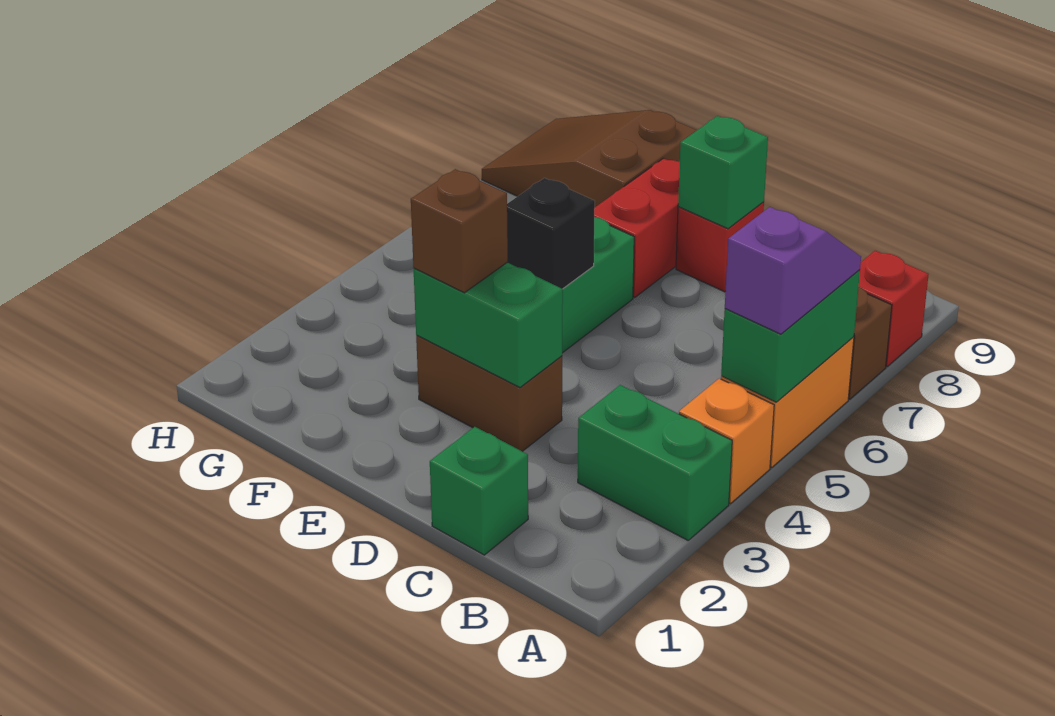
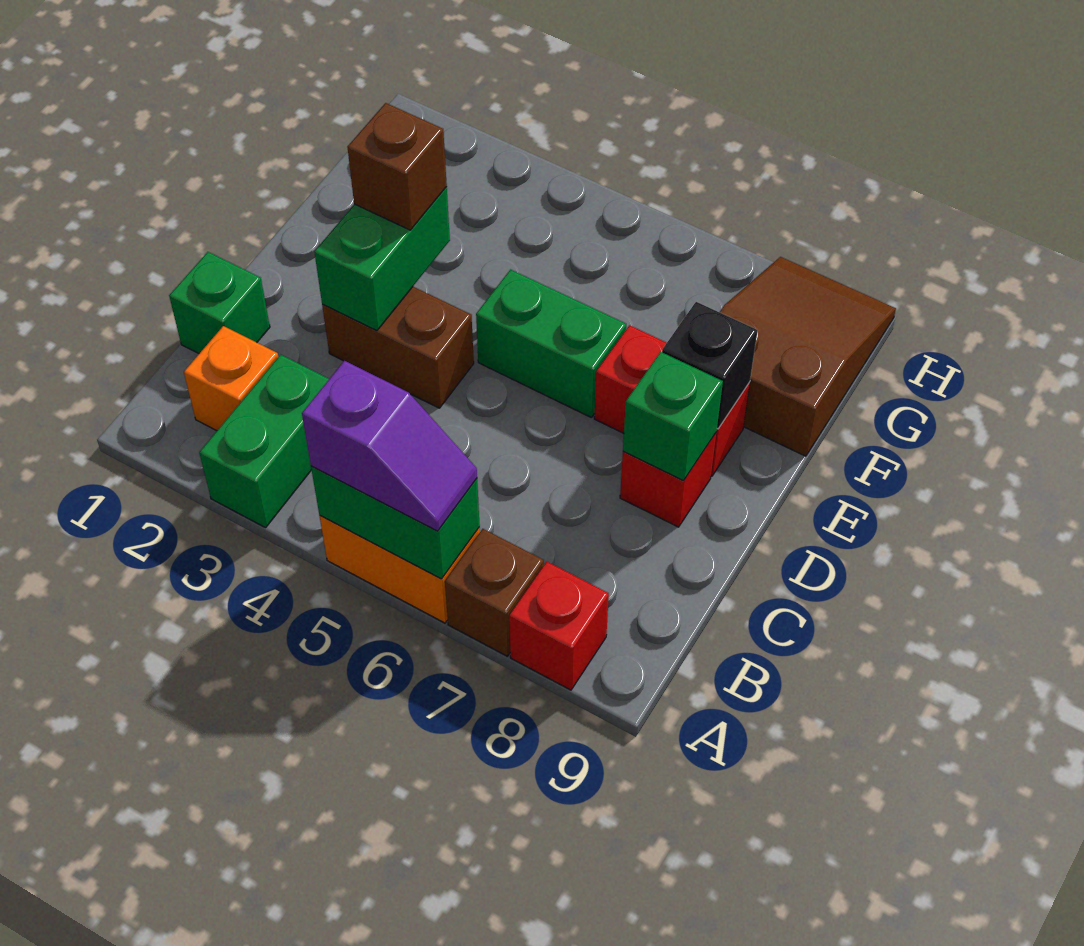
orange brick A4 level 1 -> orange brick B2 level 1
brown brick D3:E3 level 1 -> brown brick D3:D4 level 1
black brick E5 level 2 -> black brick E8 level 2

